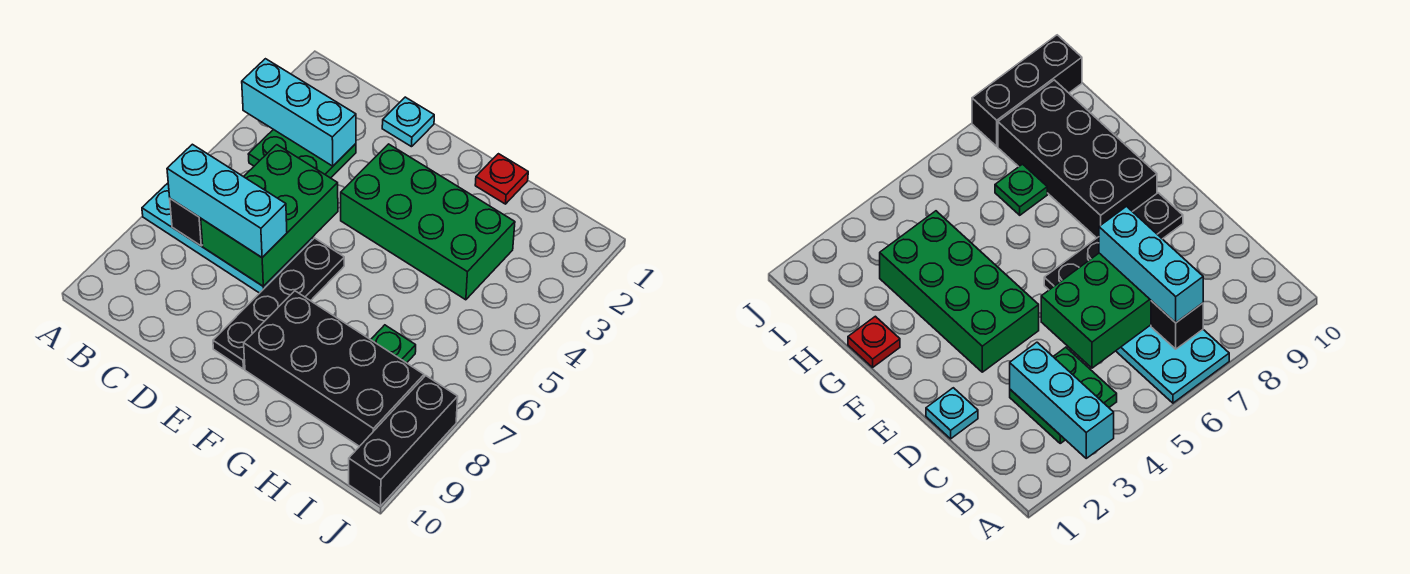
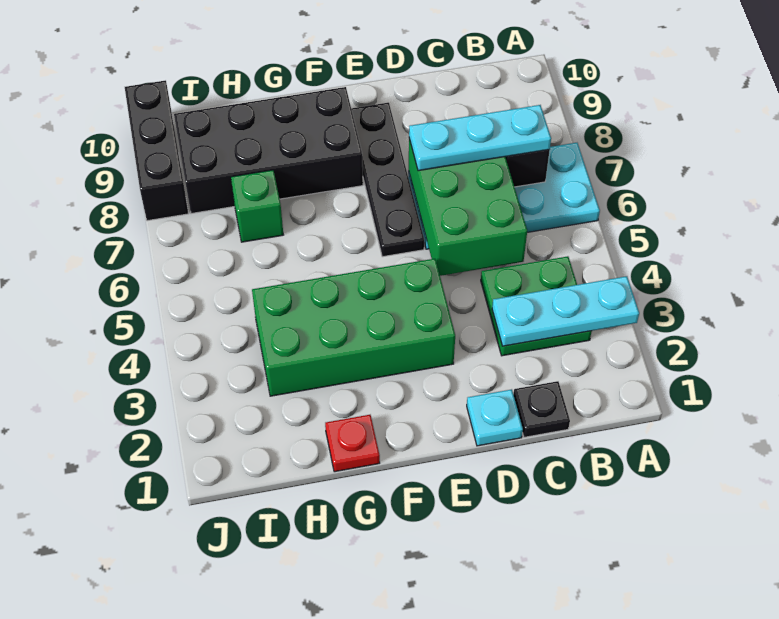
cyan brick A3:C3 level 2 -> cyan plate A3:C3 level 2
cyan brick B7:D7 level 3 -> cyan plate B7:D7 level 3
none -> black plate C1 level 1
green plate H7 level 1 -> green brick H7 level 1

